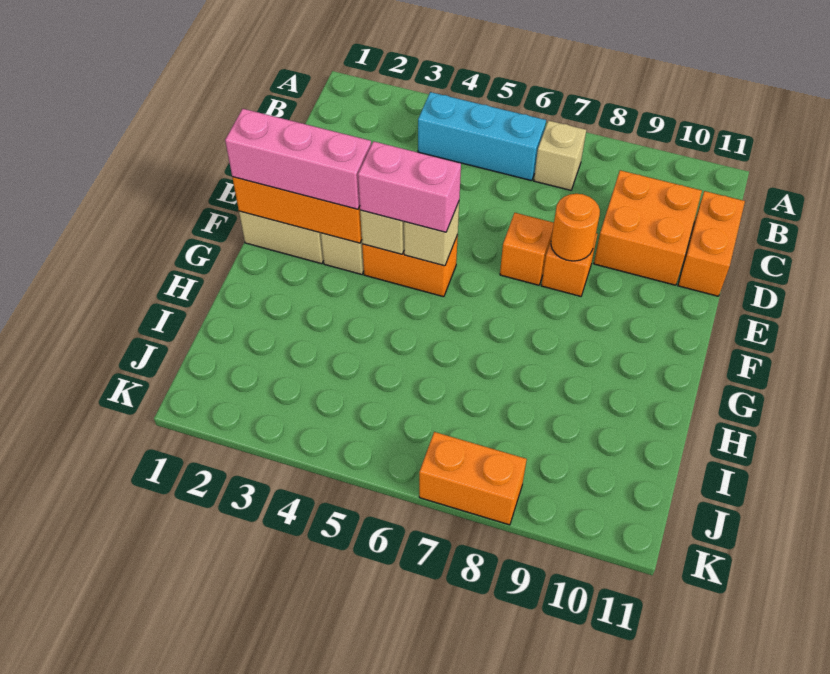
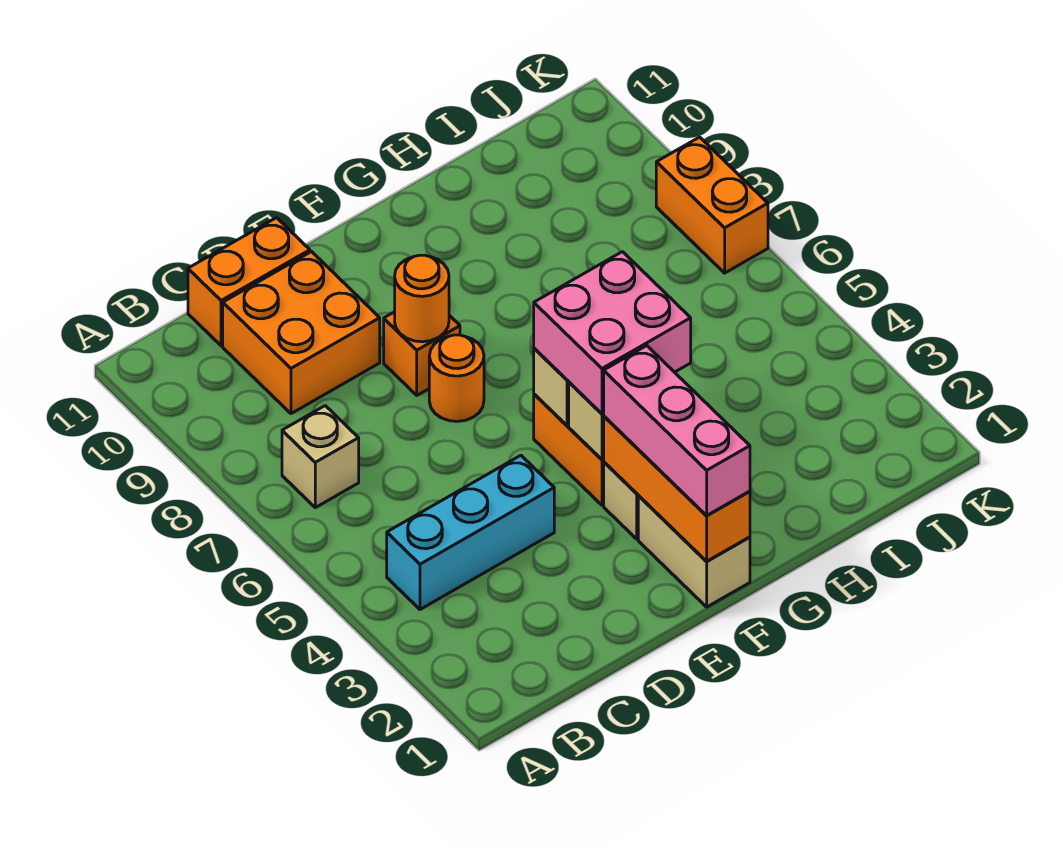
cyan brick B4:B6 level 1 -> cyan brick B4:D4 level 1
orange brick E7 level 1 -> orange round brick E7 level 1
pink brick F4:F5 level 3 -> pink brick F4:G5 level 3

